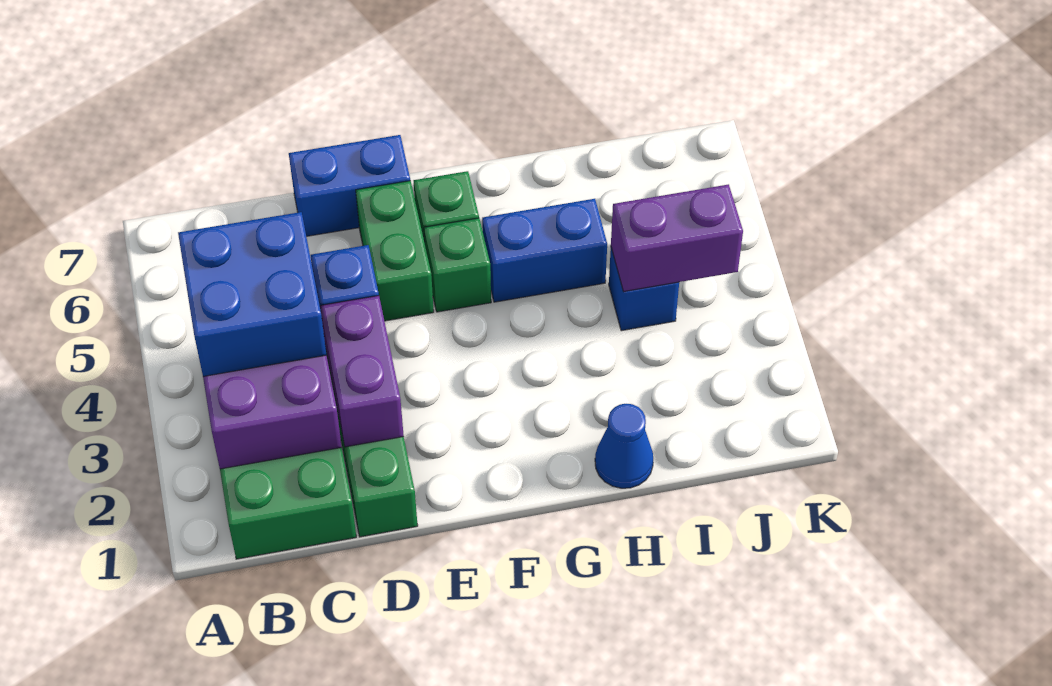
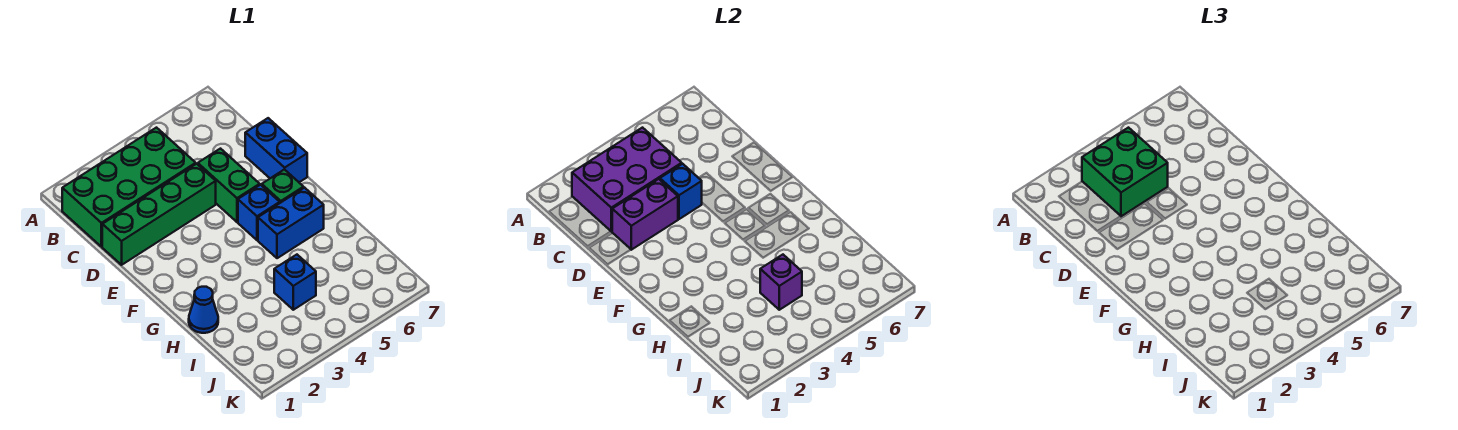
blue brick B3:C4 level 3 -> green brick B3:C4 level 3
green brick E5:E6 level 1 -> green brick D5:E5 level 1
green brick F5 level 1 -> blue brick F5 level 1
blue brick G5:H5 level 1 -> blue brick G5:G6 level 1
purple brick I4:J4 level 2 -> purple brick I4 level 2

